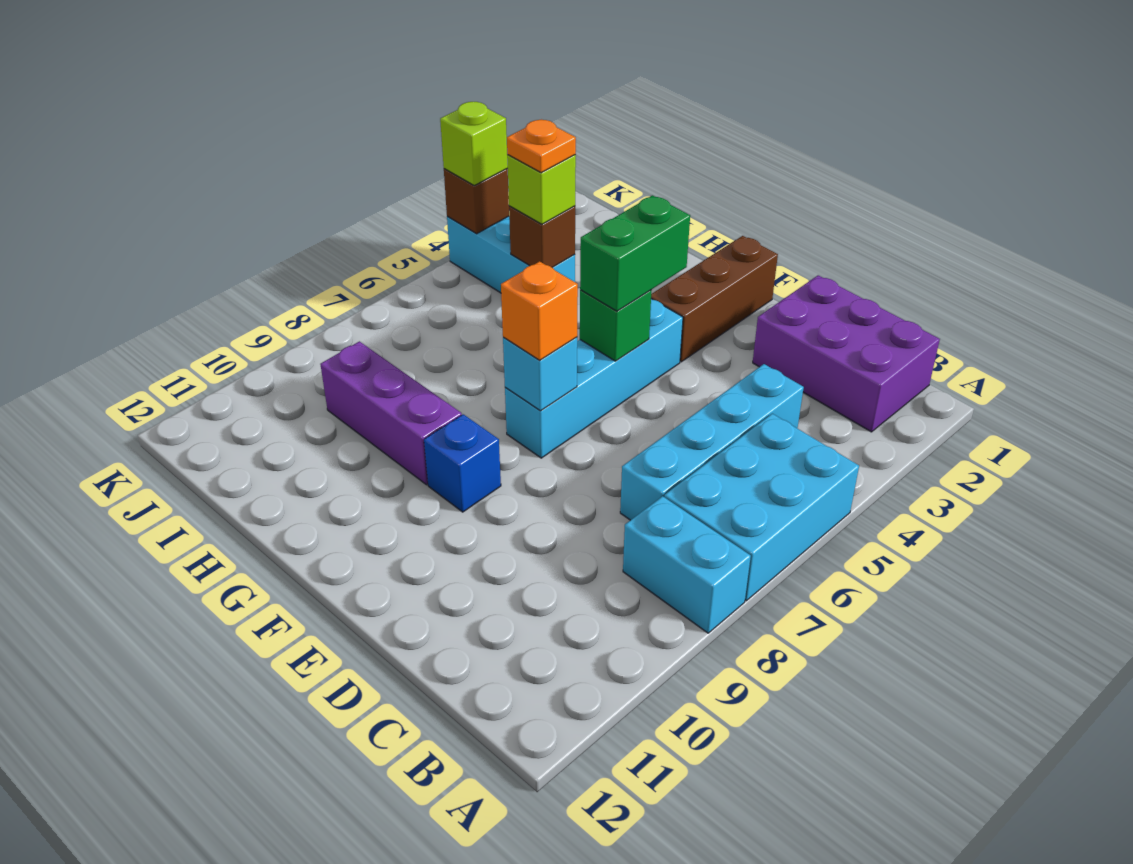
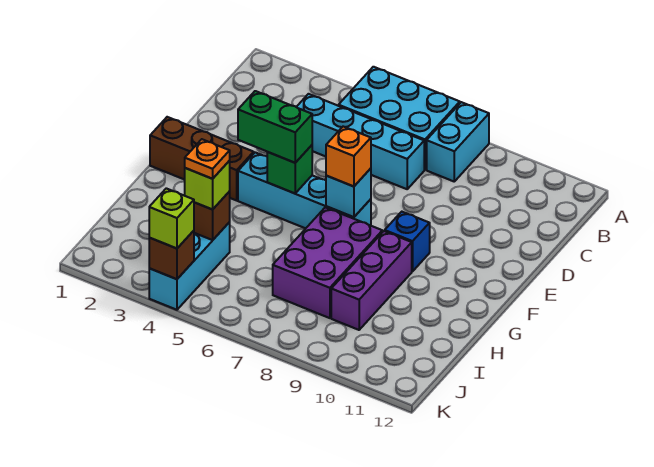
purple brick B1:D2 level 1 -> purple brick G7:I8 level 1

